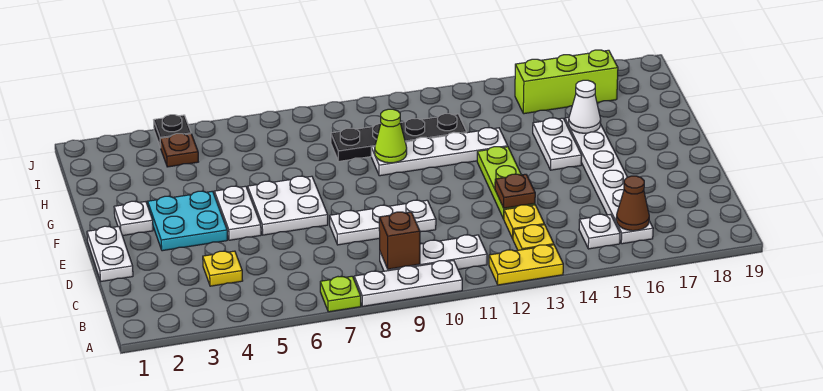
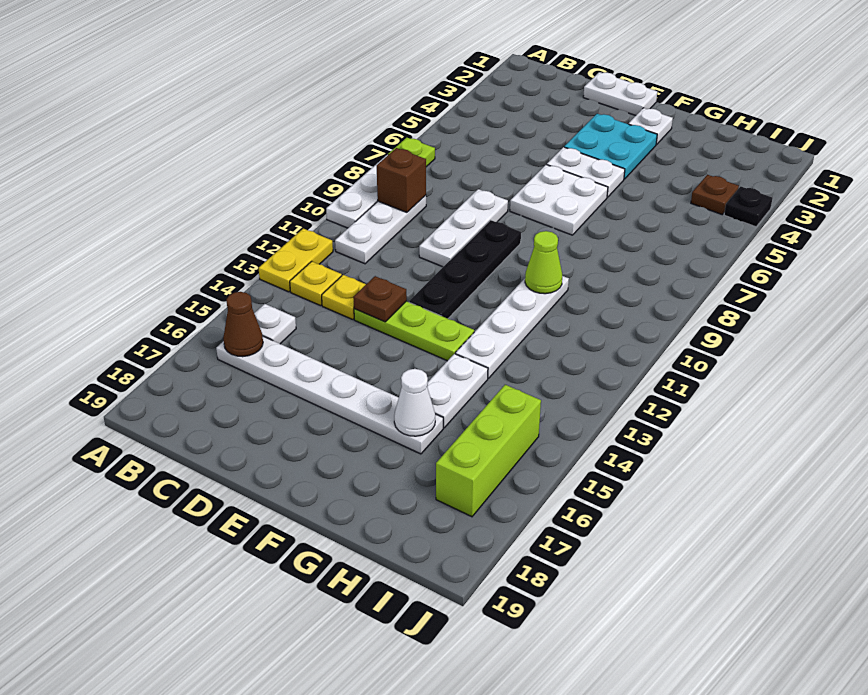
yellow plate C4 level 1 -> none
white plate F15:G15 level 1 -> white plate G14:G15 level 1
black plate H9:H12 level 1 -> black plate E9:E12 level 1

